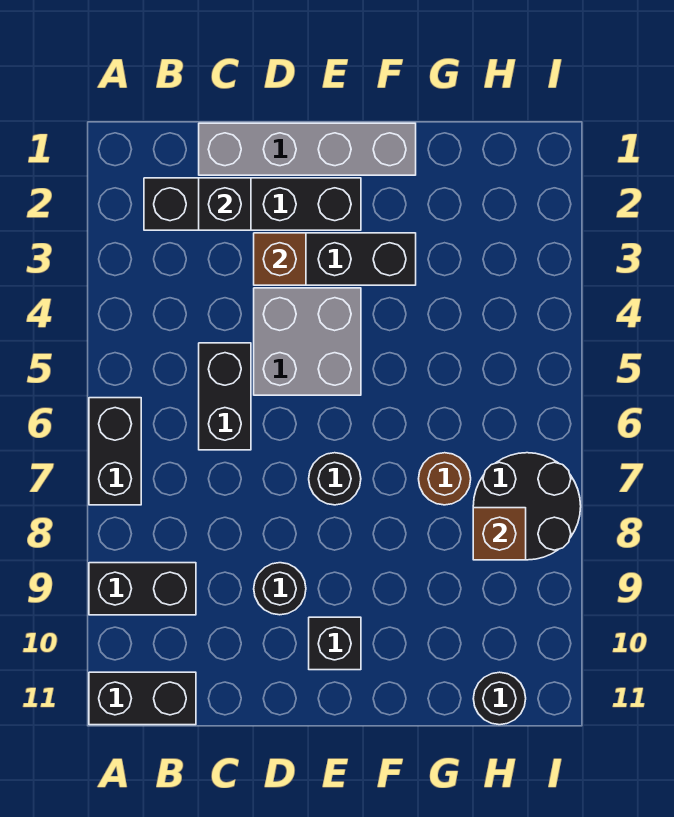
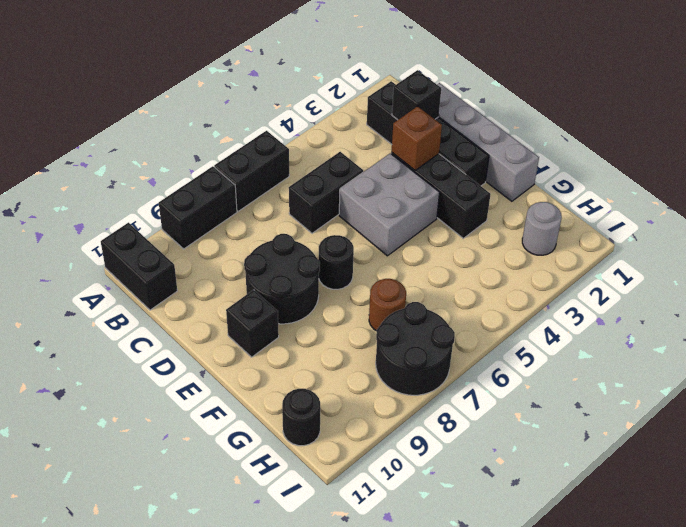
black brick A9:B9 level 1 -> black brick A8:A9 level 1
black round brick D9 level 1 -> black round brick D8:E9 level 1
none -> grey round brick H2 level 1
brown brick H8 level 2 -> none

